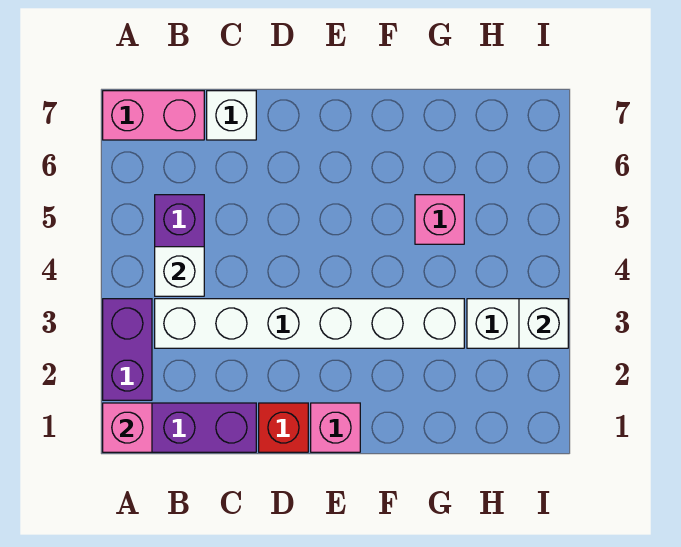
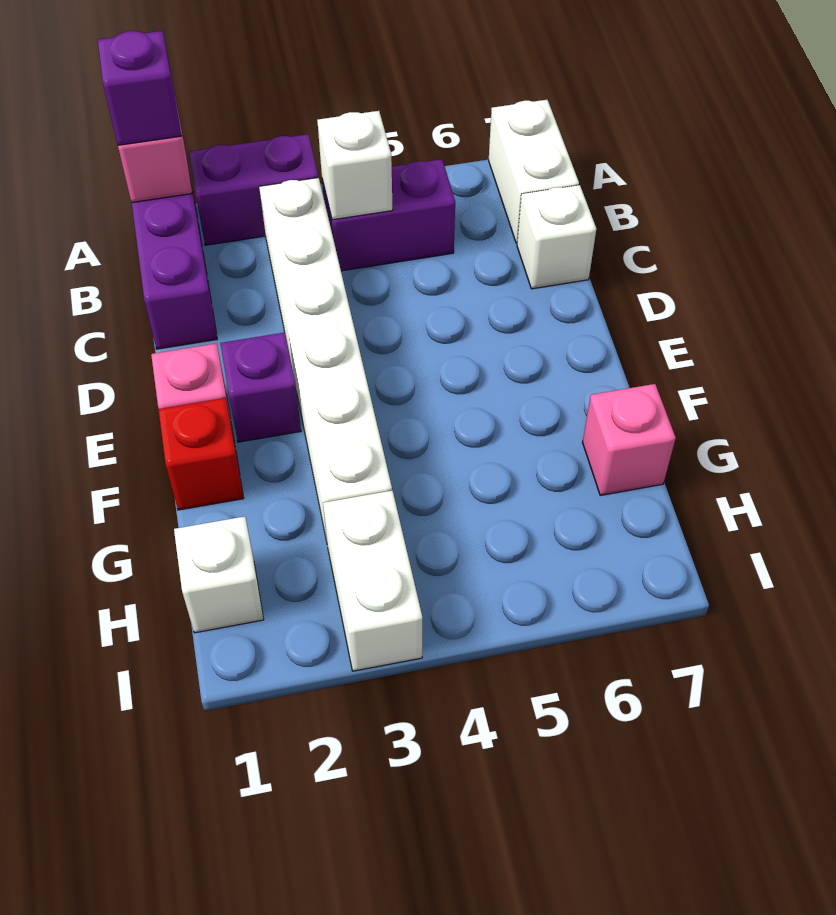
none -> purple brick A1 level 3
pink brick A7:B7 level 1 -> white brick A7:B7 level 1
red brick D1 level 1 -> red brick F1 level 1
none -> purple brick E2 level 1
pink brick G5 level 1 -> pink brick G7 level 1
white brick I3 level 2 -> white brick H1 level 1

